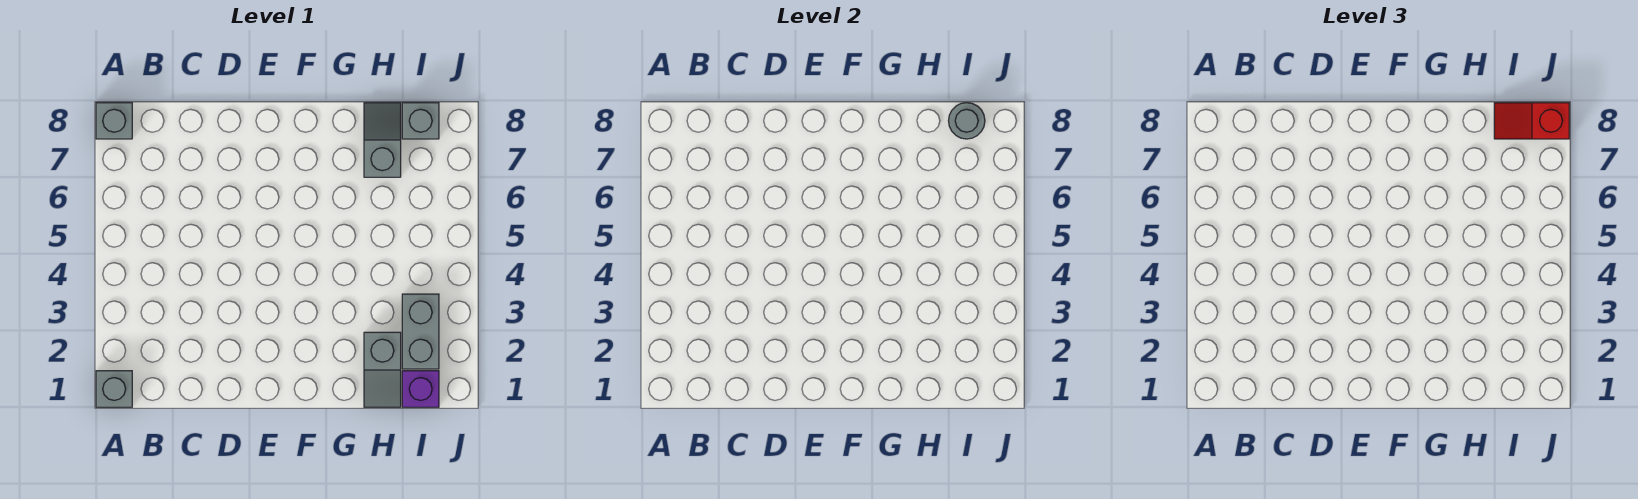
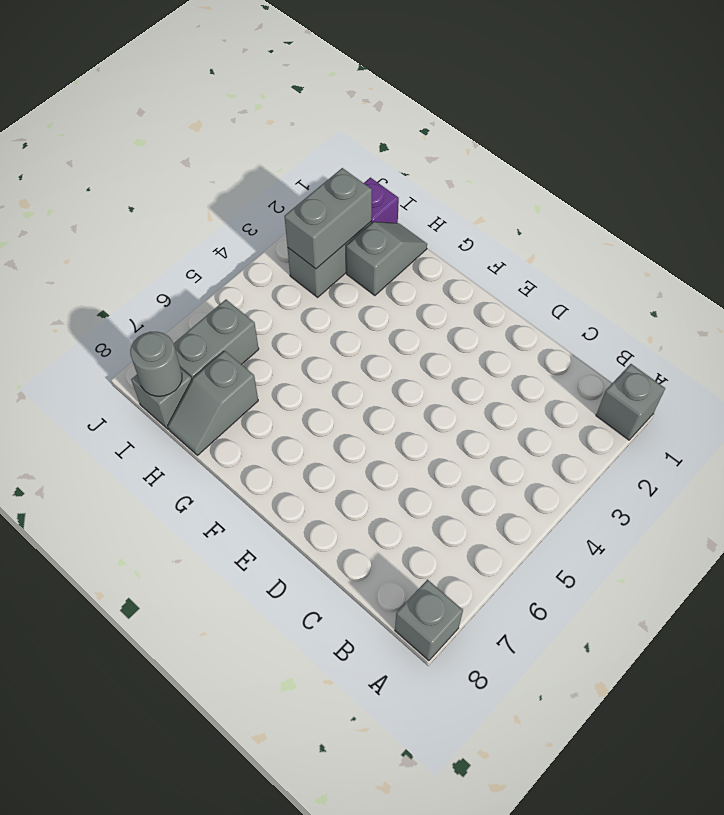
none -> grey brick I2:I3 level 2
none -> grey brick I6:I7 level 1
red slope I8:J8 level 3 top J -> none

